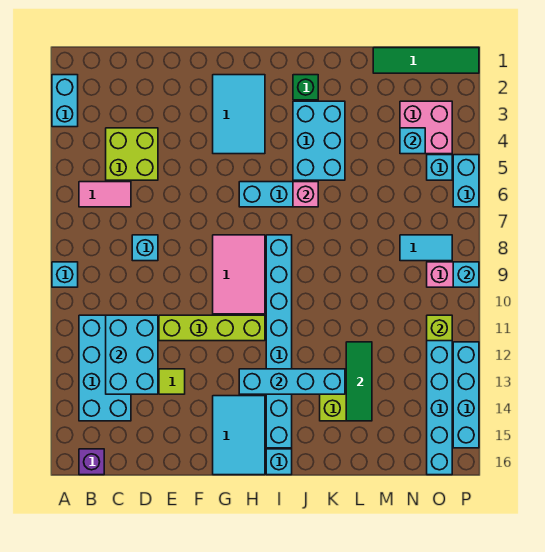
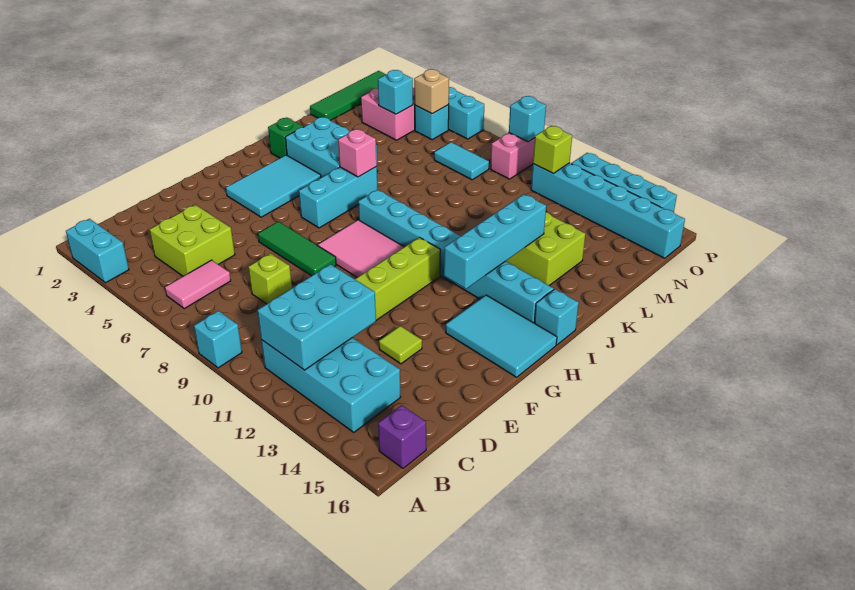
cyan brick C11:D13 level 2 -> cyan brick B11:D12 level 2
cyan brick D8 level 1 -> lime brick D8 level 1
cyan tile G2:H4 level 1 -> cyan tile G3:I4 level 1
green tile L12:L14 level 2 -> green tile F6:F8 level 1
cyan tile N8:O8 level 1 -> cyan tile N7:N8 level 1
none -> tan brick O5 level 2

